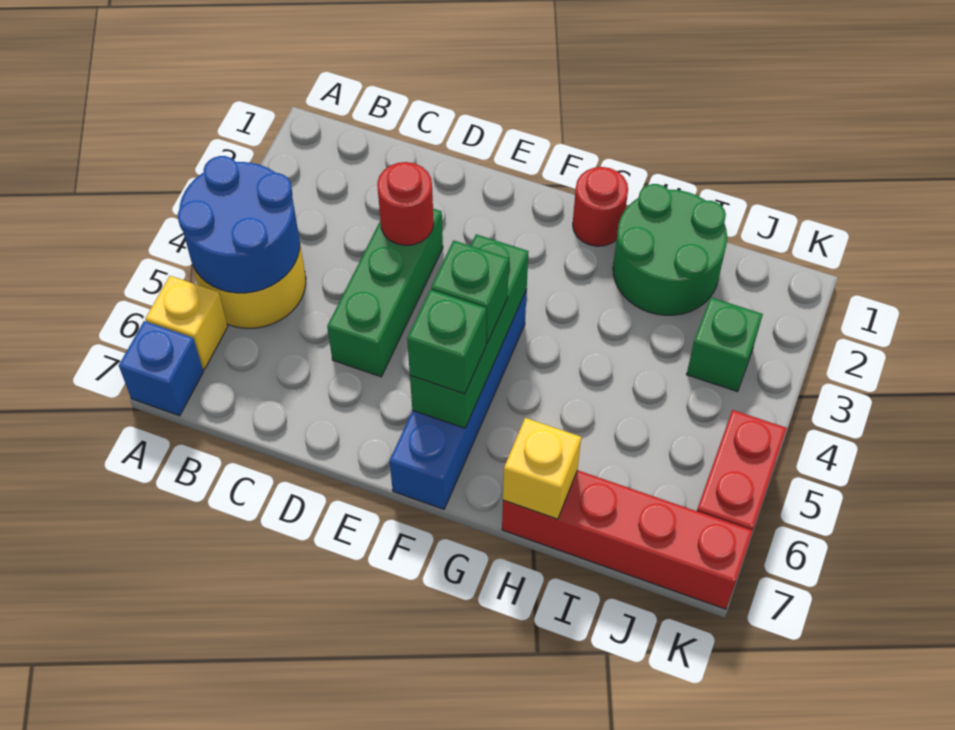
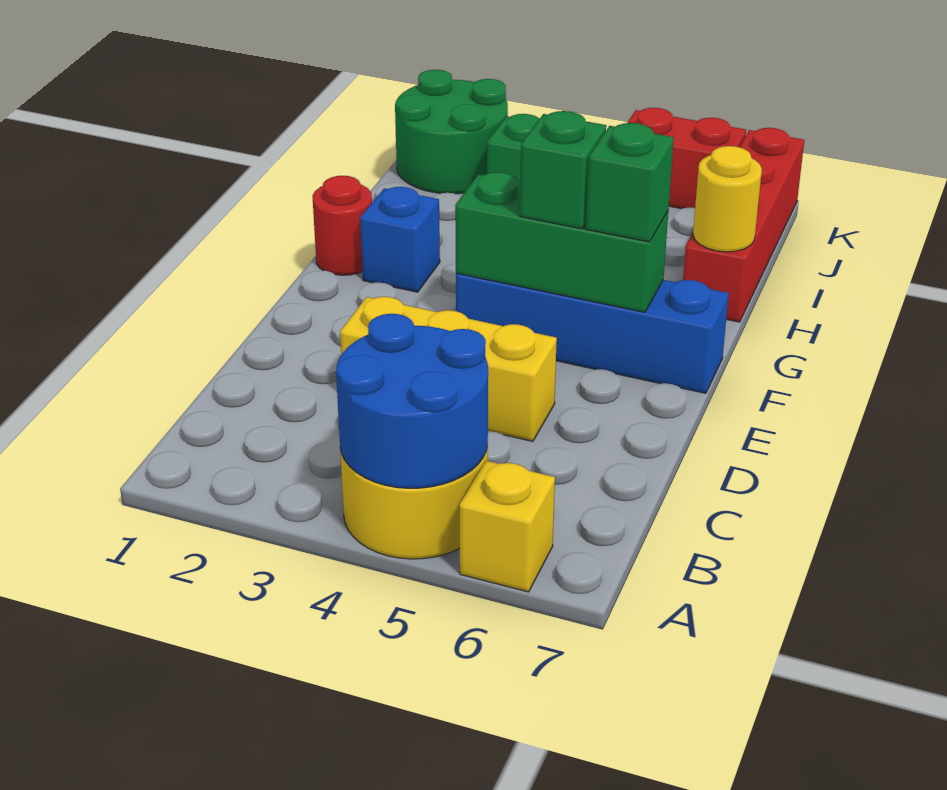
blue brick A7 level 1 -> blue brick G2 level 1
green brick D3:D5 level 1 -> yellow brick D3:D5 level 1
red round brick D3 level 2 -> none
green round brick H1:I2 level 1 -> green round brick J1:K2 level 1
yellow brick H7 level 2 -> yellow round brick H7 level 2

